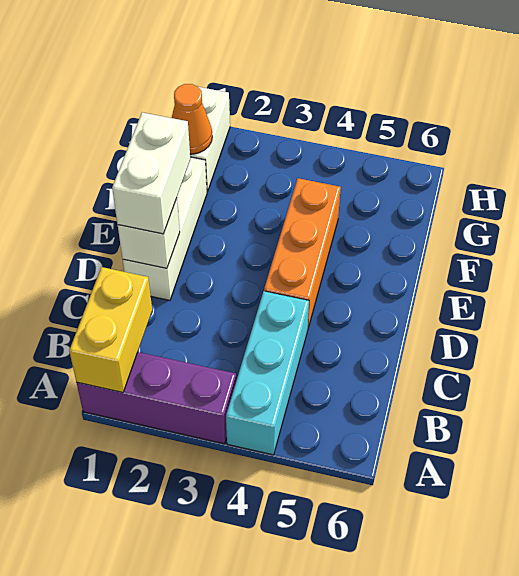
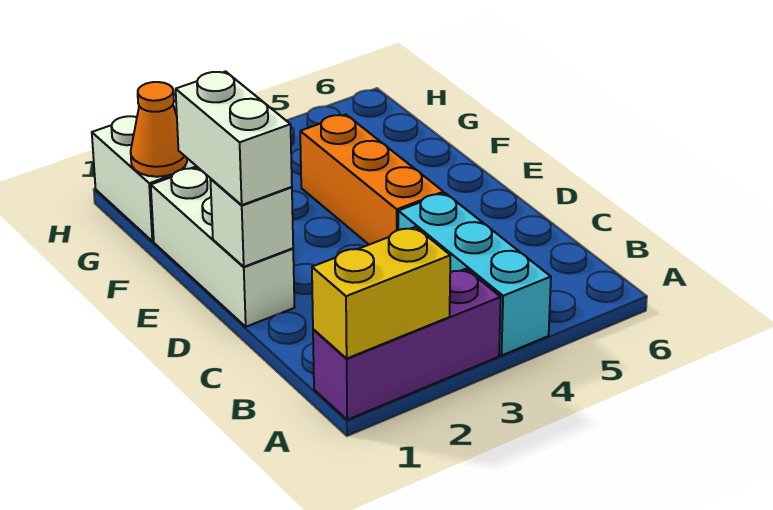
yellow brick A1:B1 level 2 -> yellow brick A1:A2 level 2

